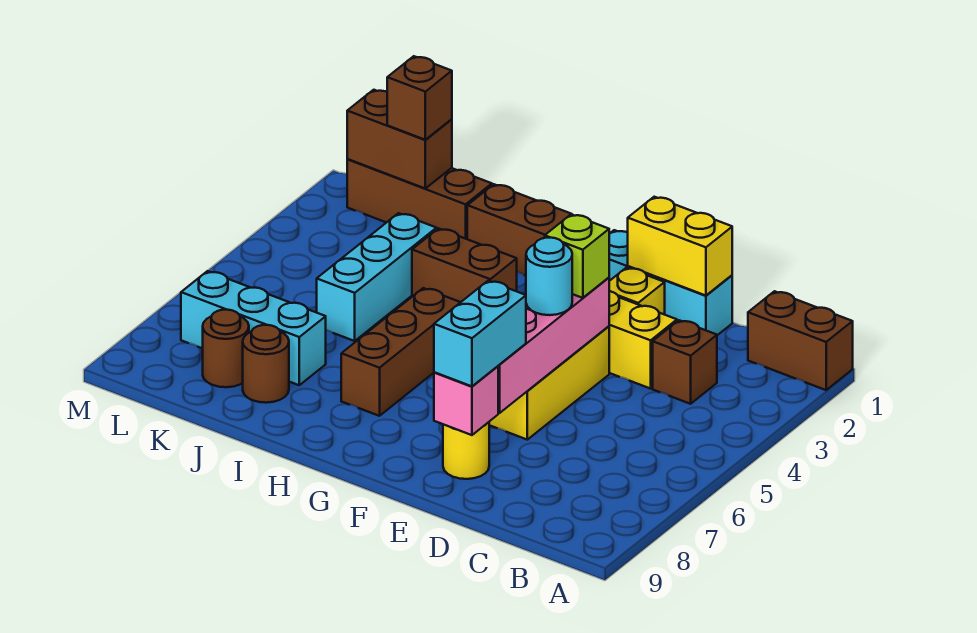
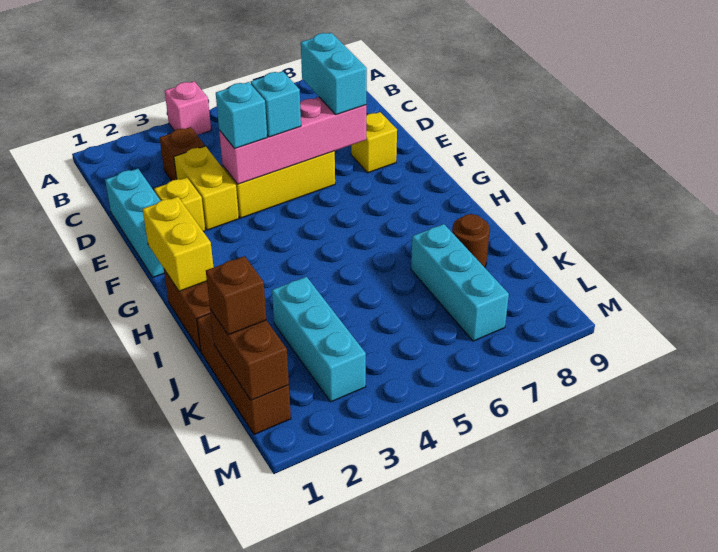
brown brick A1:B1 level 1 -> none
yellow brick D1:E1 level 2 -> yellow brick G1:H1 level 2
lime brick E4 level 3 -> cyan brick E4 level 3
cyan round brick E5 level 3 -> cyan brick E5 level 3
cyan brick E7:E8 level 3 -> cyan brick D7:E7 level 3
yellow round brick E8 level 1 -> yellow brick E8 level 1
pink brick E8 level 2 -> pink brick A4 level 1
brown brick H3:I3 level 1 -> none
brown brick H5:H7 level 1 -> none
cyan brick J3:J5 level 1 -> cyan brick J3:L3 level 1
brown round brick K8 level 1 -> none

